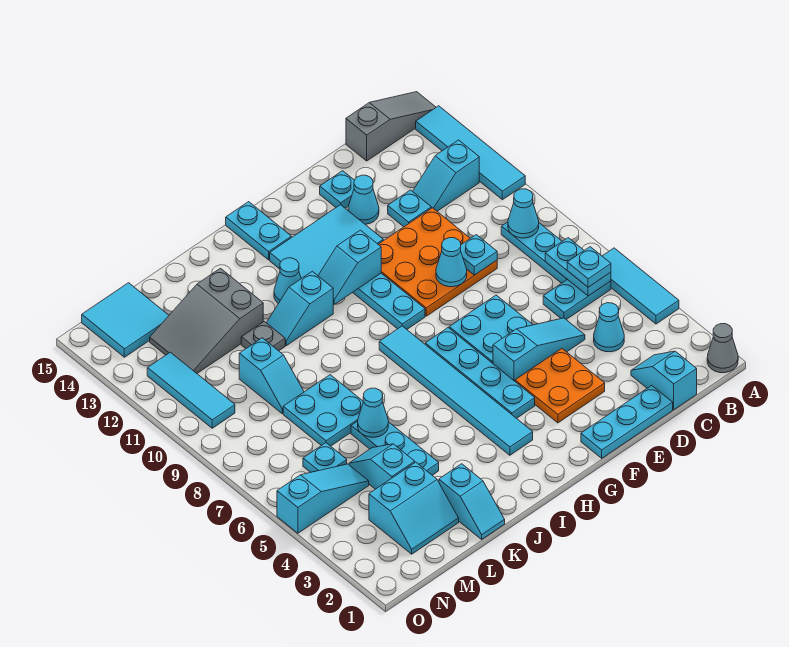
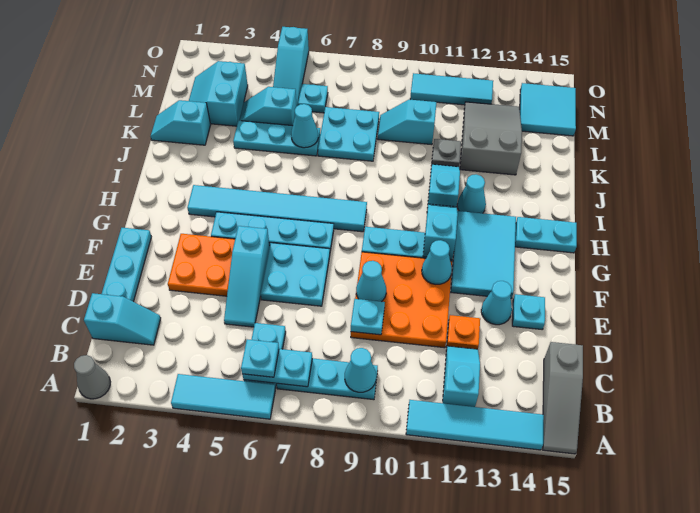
cyan cone C4 level 1 -> cyan cone F11 level 2
cyan plate D12 level 1 -> orange plate D12 level 1
cyan slope L4:L5 level 1 top 4 -> cyan slope L4:L5 level 1 top 5

